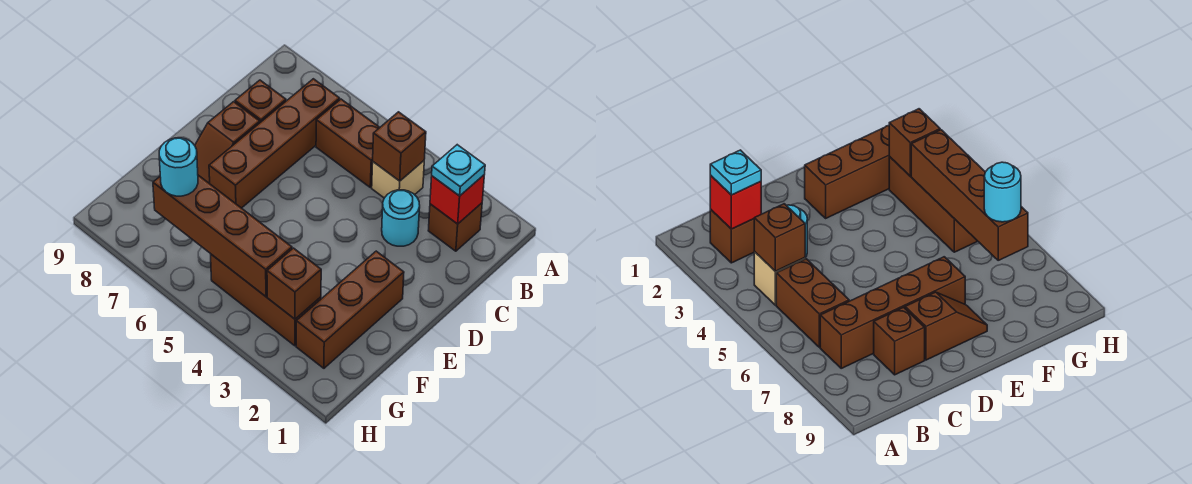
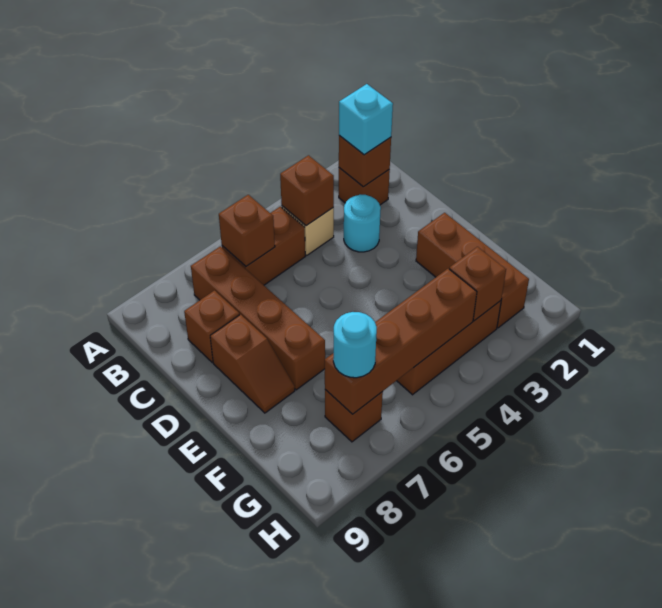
red brick B2 level 2 -> brown brick B2 level 2
cyan plate B2 level 3 -> cyan brick B2 level 3
none -> brown brick B6 level 2
none -> brown brick G7 level 1

